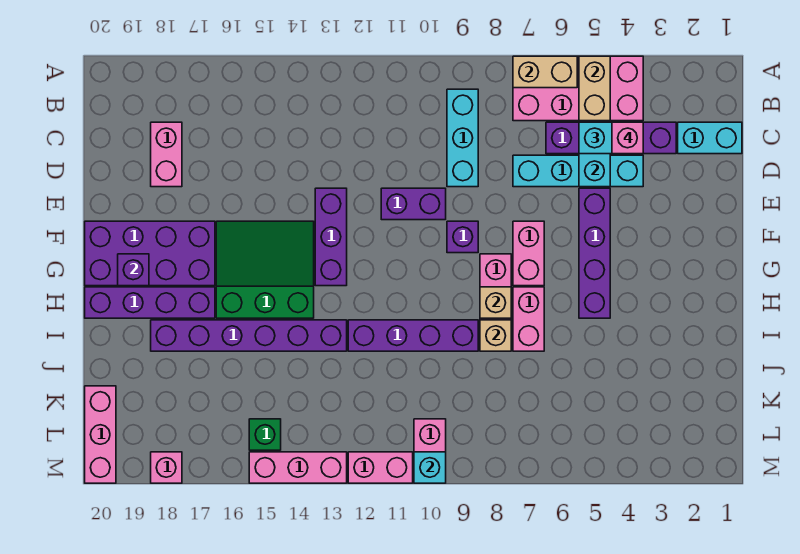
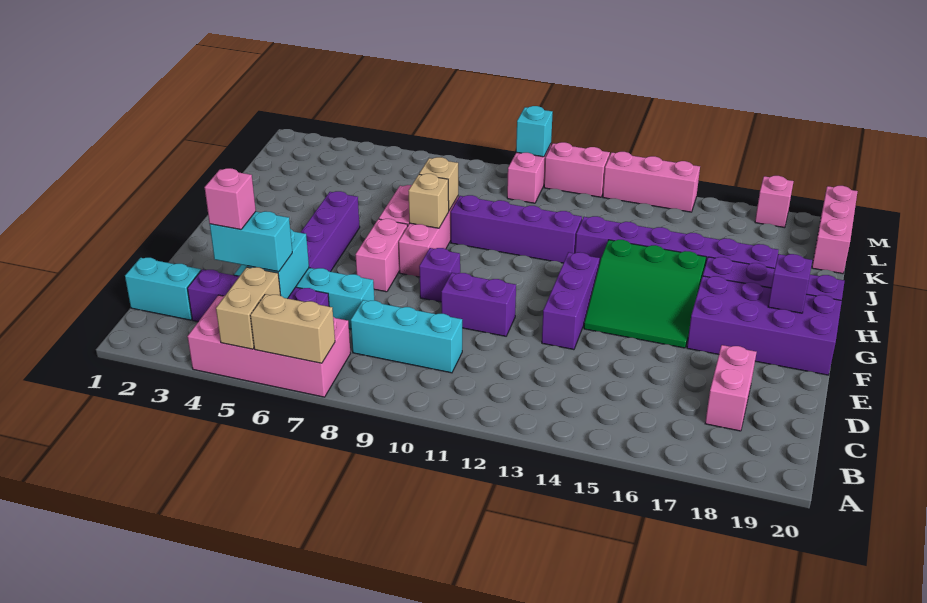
cyan brick B9:D9 level 1 -> cyan brick C8:C10 level 1
green brick L15 level 1 -> none

